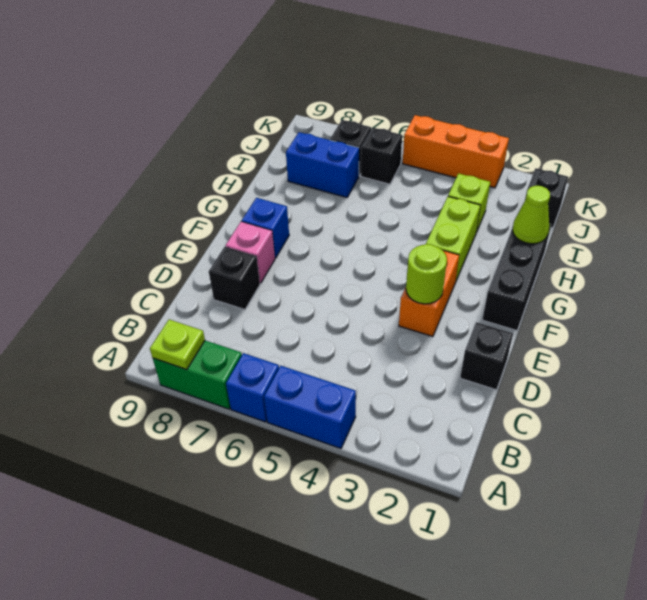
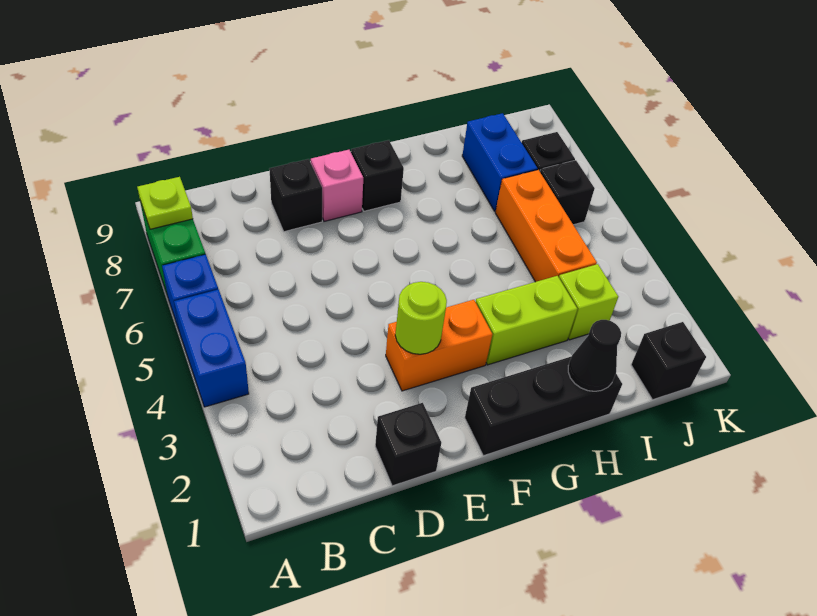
blue brick F8 level 1 -> black brick F8 level 1
lime cone H1 level 2 -> black cone H1 level 2
orange brick K3:K5 level 1 -> orange brick I4:I6 level 1

